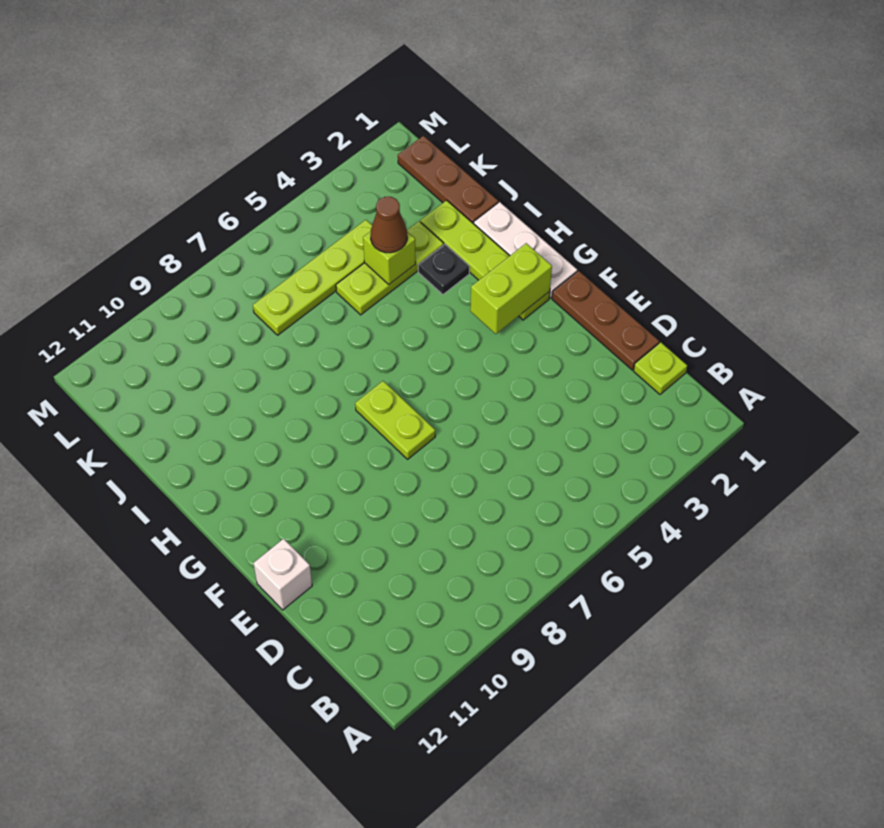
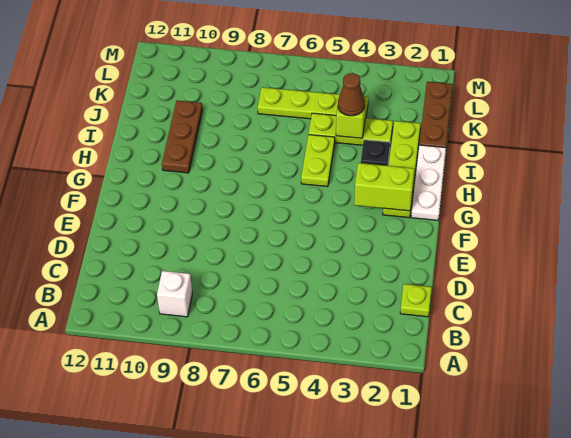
brown plate D1:F1 level 1 -> brown plate H10:J10 level 1
white brick E12 level 1 -> white brick B9 level 1
lime plate F7:G7 level 1 -> lime plate H5:I5 level 1

